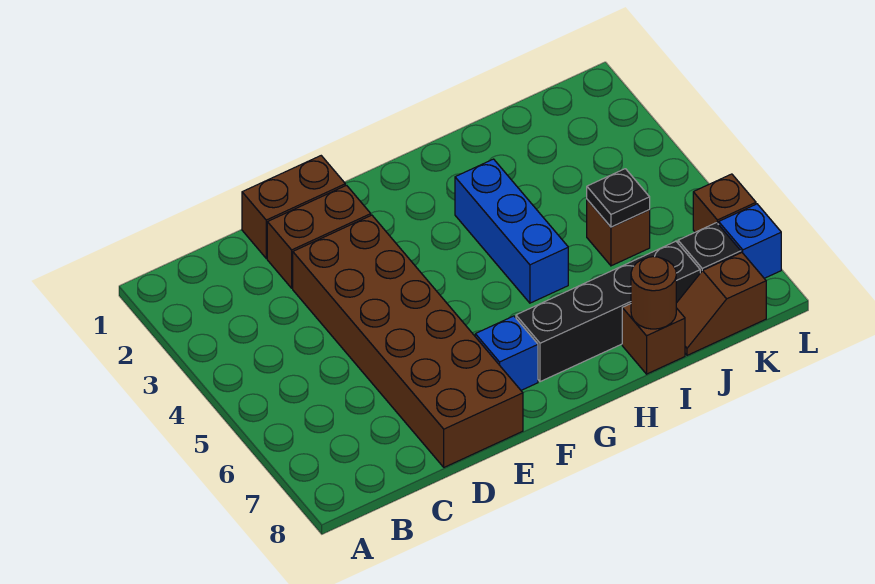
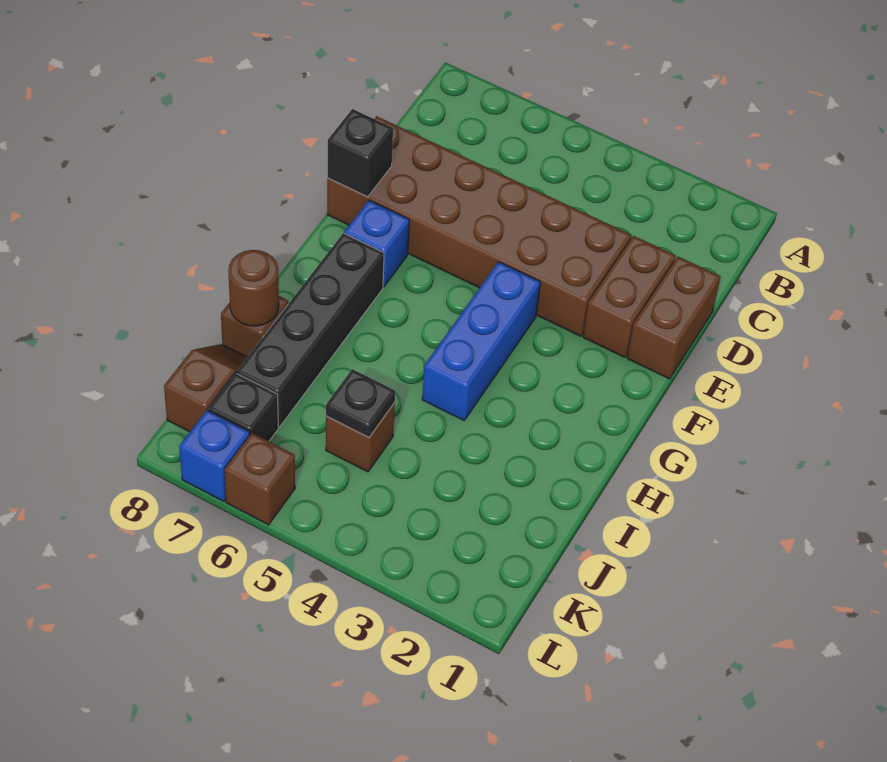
none -> black brick E8 level 2
blue brick H3:H5 level 1 -> blue brick F4:H4 level 1

